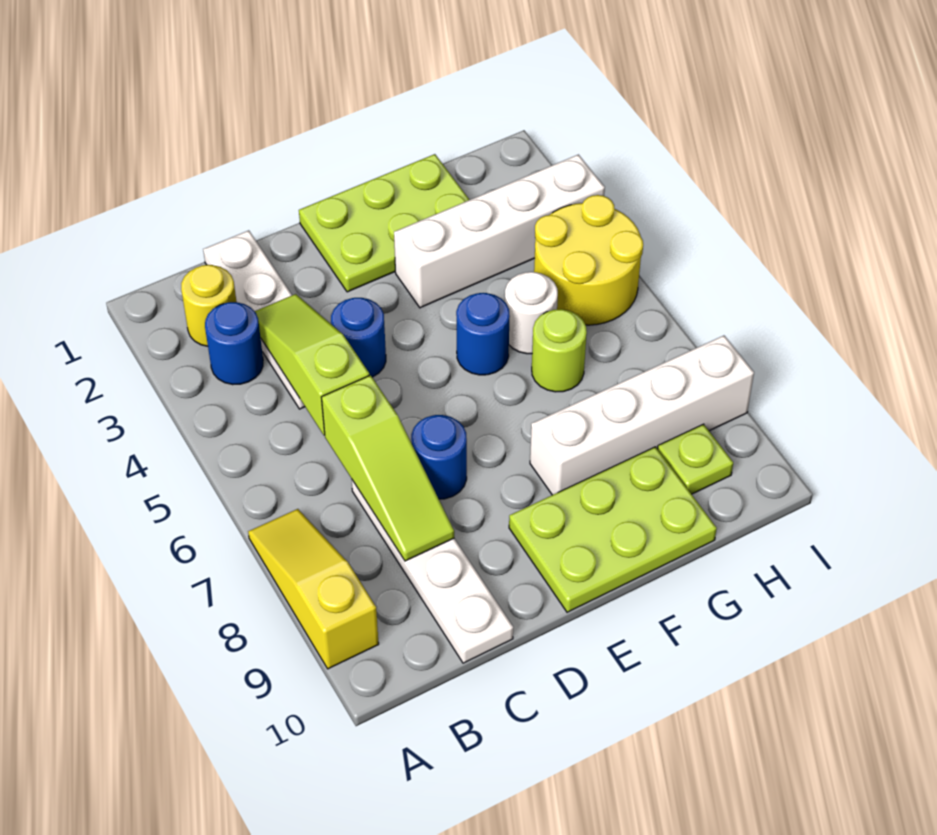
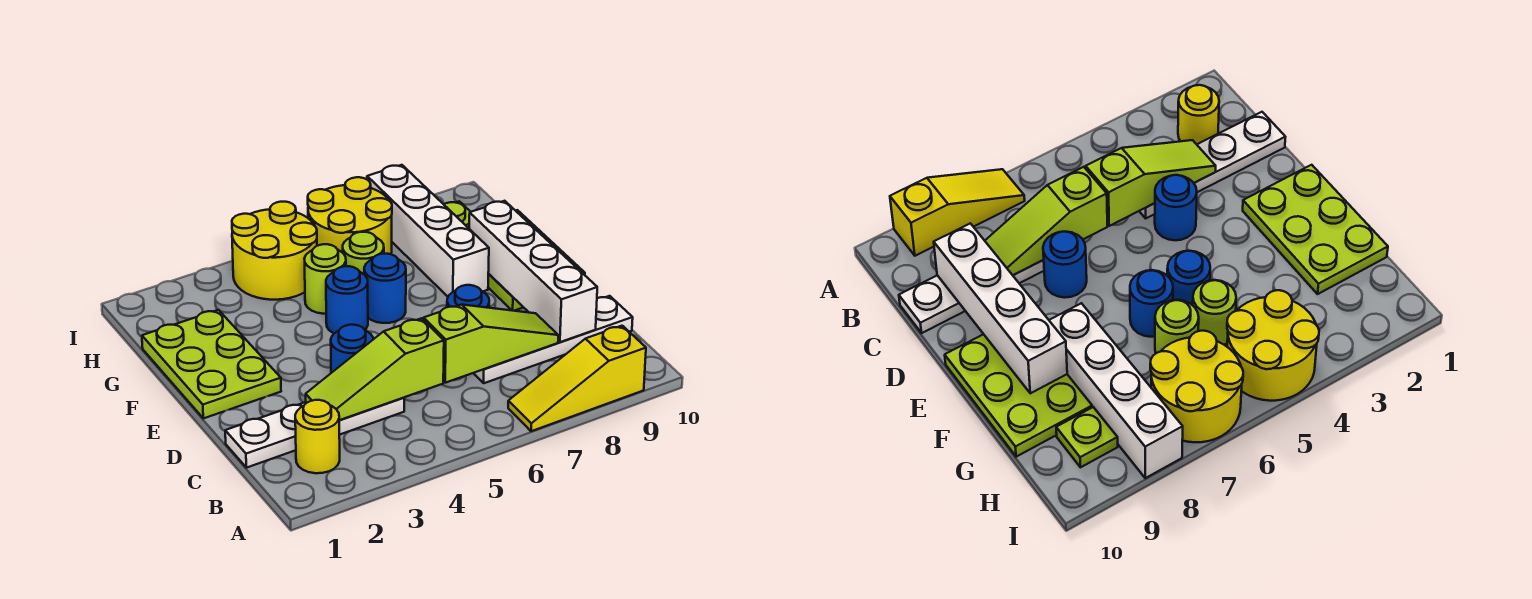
blue round brick B3 level 1 -> blue round brick F6 level 1
white brick F3:I3 level 1 -> white brick C9:F9 level 2
white round brick G5 level 1 -> lime round brick G5 level 1
none -> yellow round brick H6:I7 level 1

